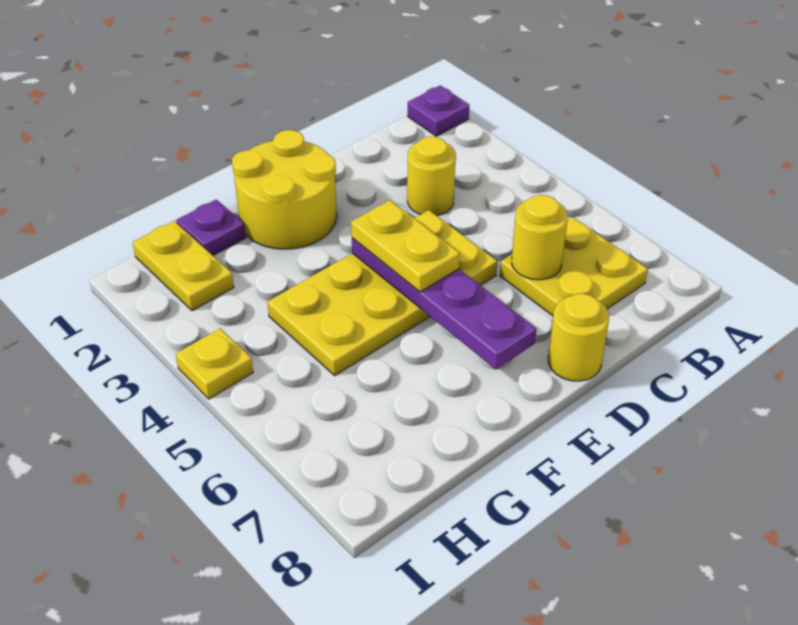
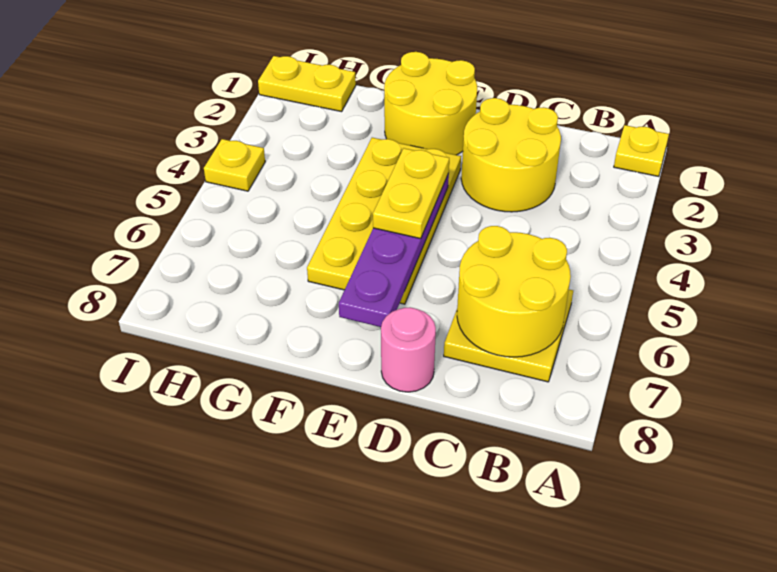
purple plate A1 level 1 -> yellow plate A1 level 1
yellow round brick C3 level 1 -> yellow round brick C2:D3 level 1
yellow round brick C6 level 2 -> yellow round brick B6:C7 level 2
yellow plate D4:G5 level 1 -> yellow plate E3:F6 level 1
yellow round brick D8 level 1 -> pink round brick D8 level 1
purple plate G1 level 1 -> none
yellow plate H1:H2 level 1 -> yellow plate H1:I1 level 1

